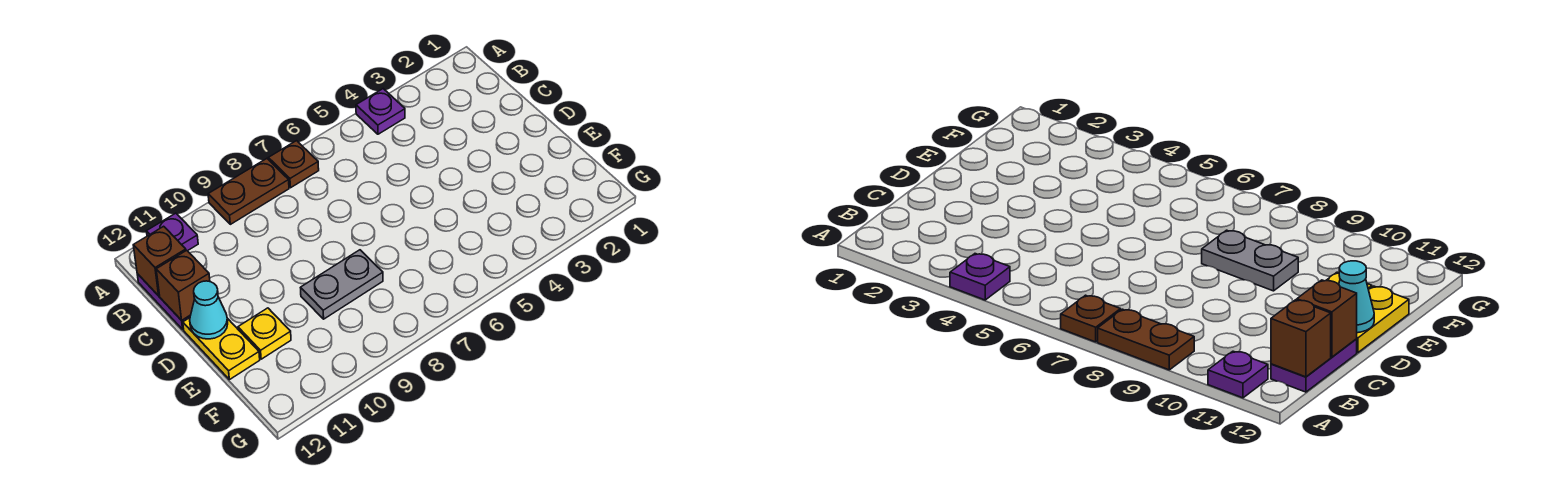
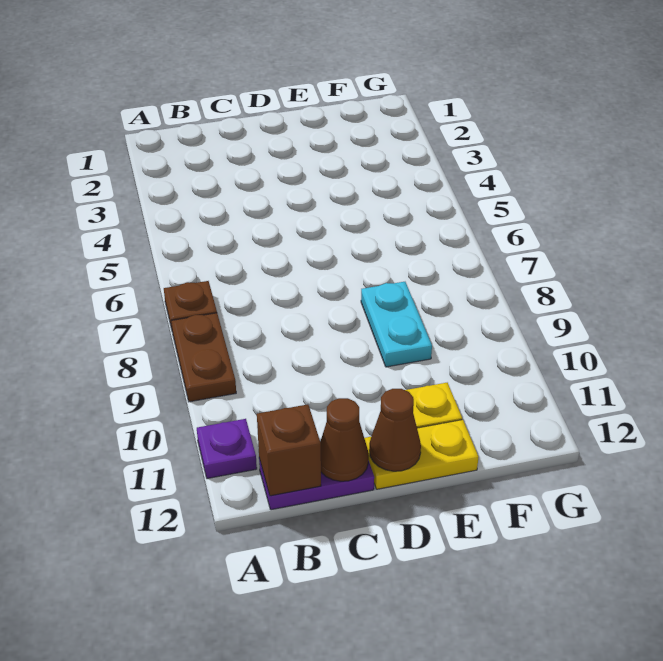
purple plate A4 level 1 -> none
brown brick C12 level 2 -> brown cone C12 level 2
cyan cone D12 level 2 -> brown cone D12 level 2
grey plate E8:E9 level 1 -> cyan plate E8:E9 level 1

